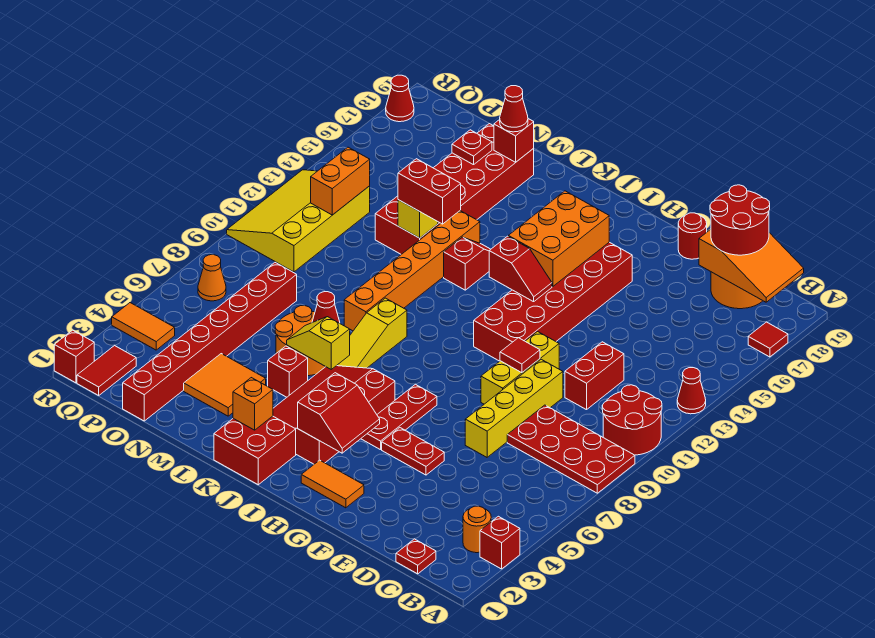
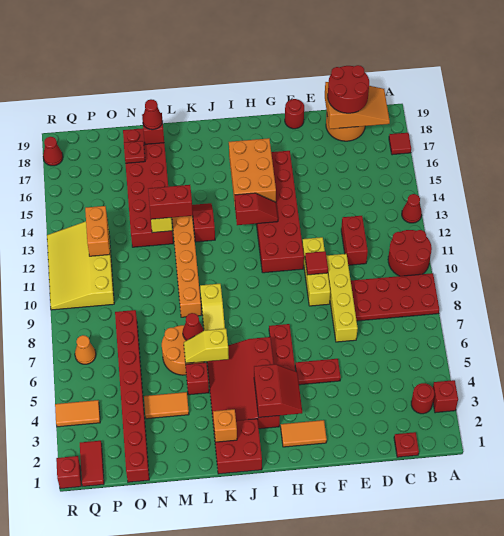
orange round brick B3 level 1 -> red round brick B3 level 1
orange tile M3:N4 level 1 -> orange tile M4:N4 level 1

